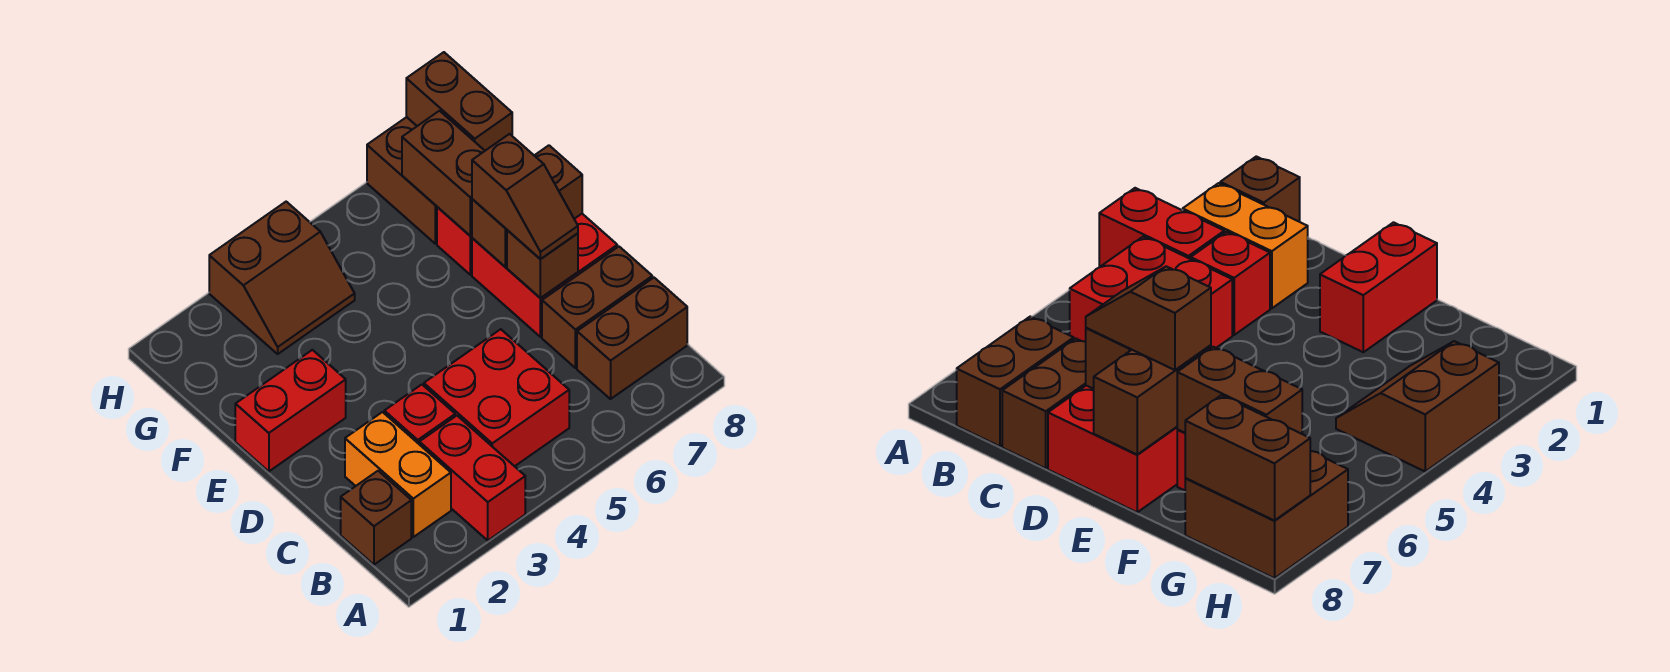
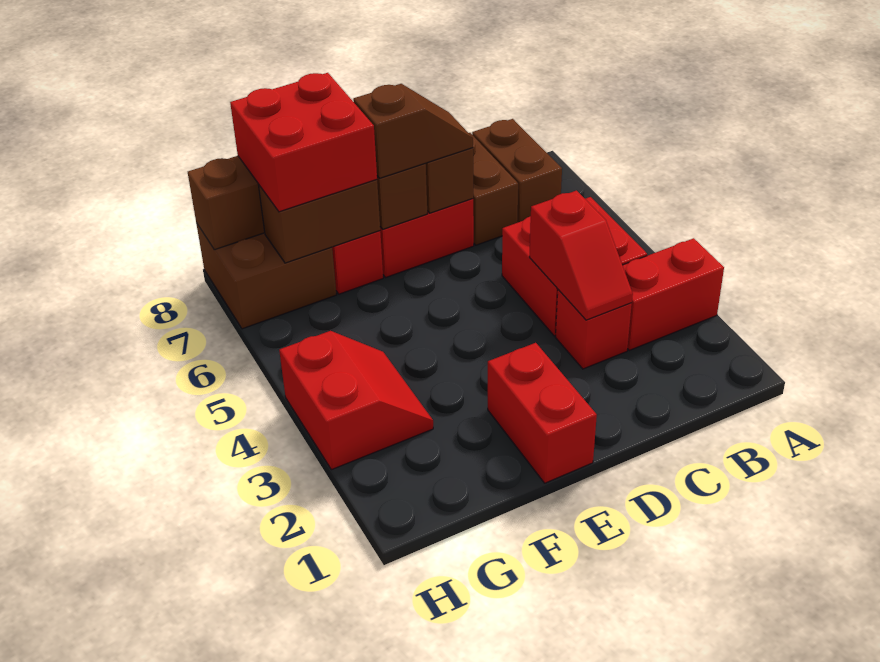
brown brick B1 level 1 -> none
orange brick B2:C2 level 1 -> none
none -> red slope C3:C4 level 2 top 4
none -> red brick F7:G8 level 3
brown slope G3:H4 level 1 top H -> red slope G3:H4 level 1 top H

